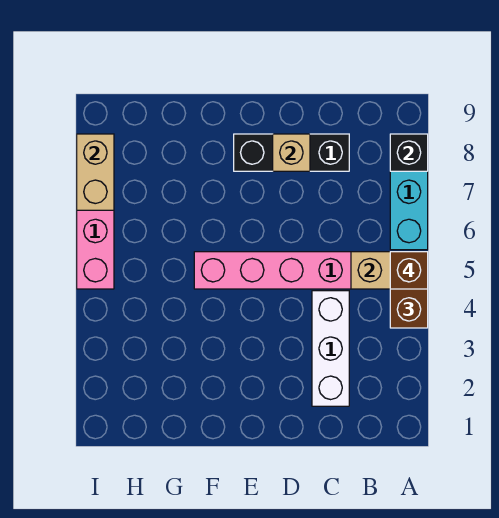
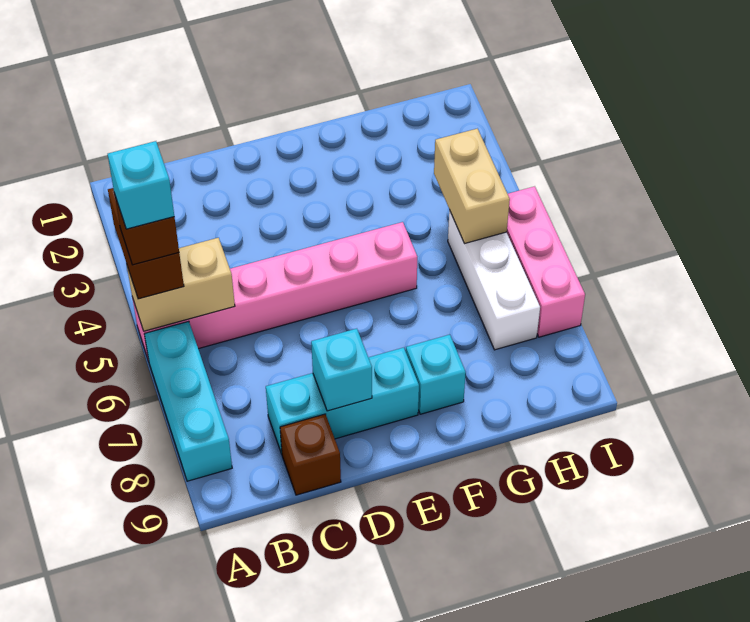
none -> cyan brick A5 level 5
black brick A8 level 2 -> none
white brick C2:C4 level 1 -> white brick H5:H7 level 1
black brick C8:E8 level 1 -> cyan brick C8:E8 level 1
none -> brown brick C9 level 1
tan brick D8 level 2 -> cyan brick D8 level 2
none -> cyan brick F8 level 1
tan brick I7:I8 level 2 -> tan brick H4:H5 level 2

